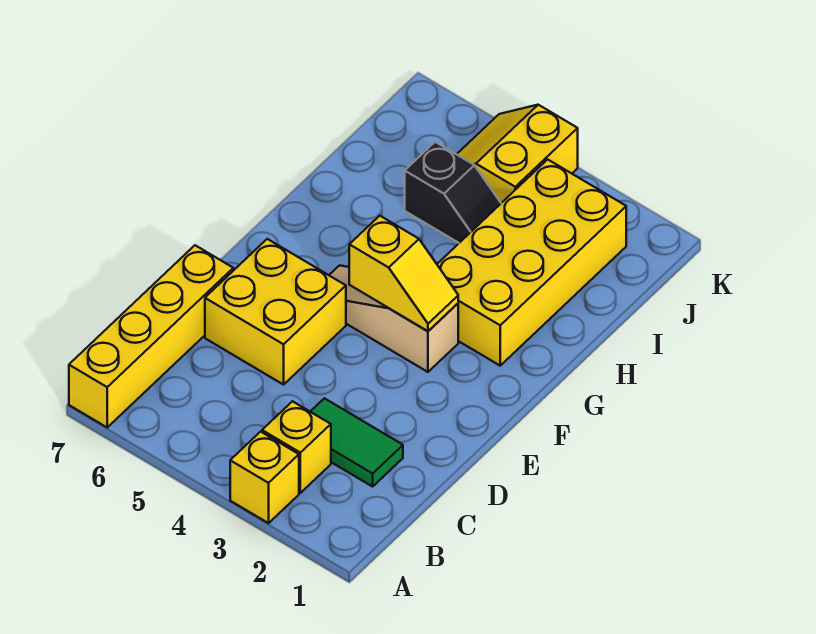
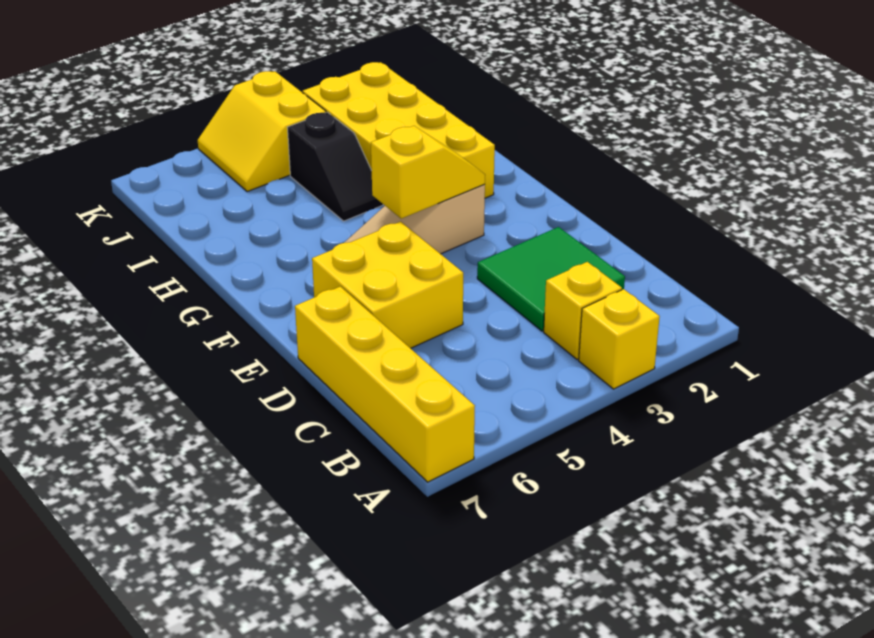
green tile C2:C3 level 1 -> green tile C2:D3 level 1
black slope I4:I5 level 1 top 5 -> black slope H4:I4 level 1 top I

